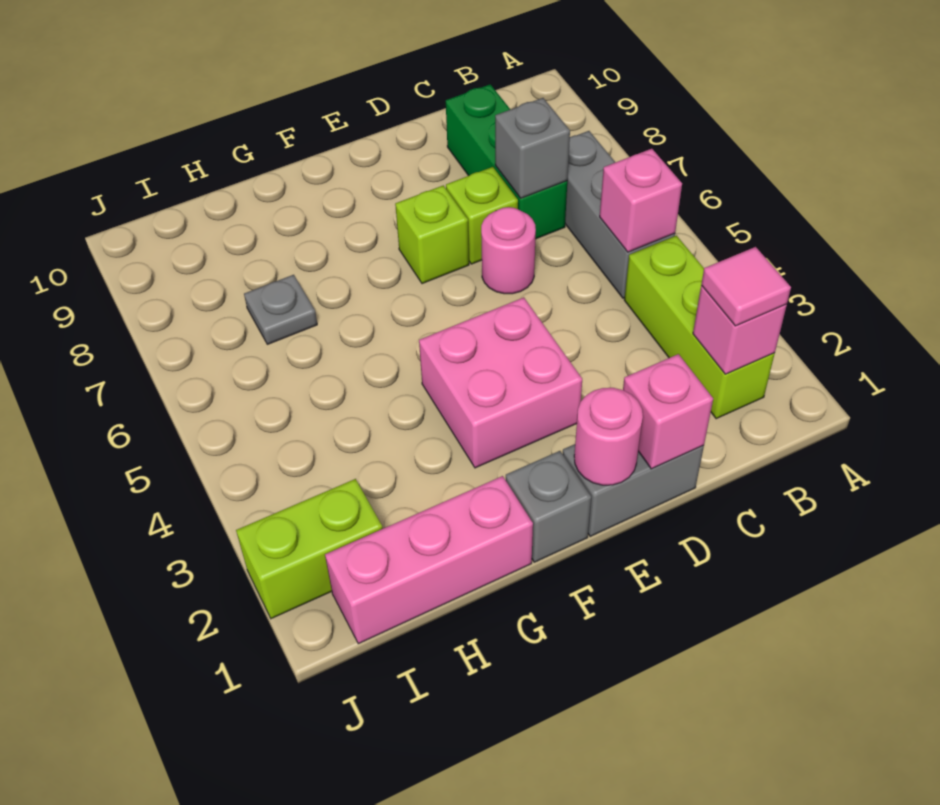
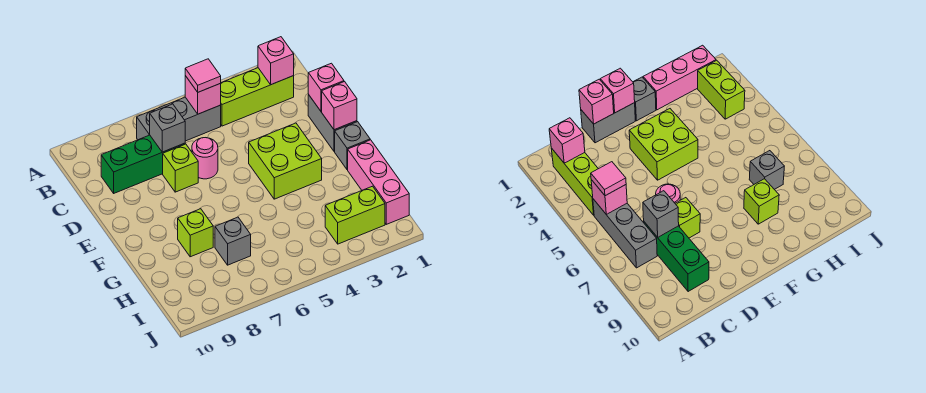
pink tile B2 level 3 -> pink tile B5 level 3
pink round brick E1 level 2 -> pink brick E1 level 2
pink brick E3:F4 level 1 -> lime brick E3:F4 level 1
lime brick E7 level 1 -> lime brick G8 level 1
grey plate H7 level 1 -> grey brick H7 level 1
lime brick I2:J2 level 1 -> lime brick I2:I3 level 1

